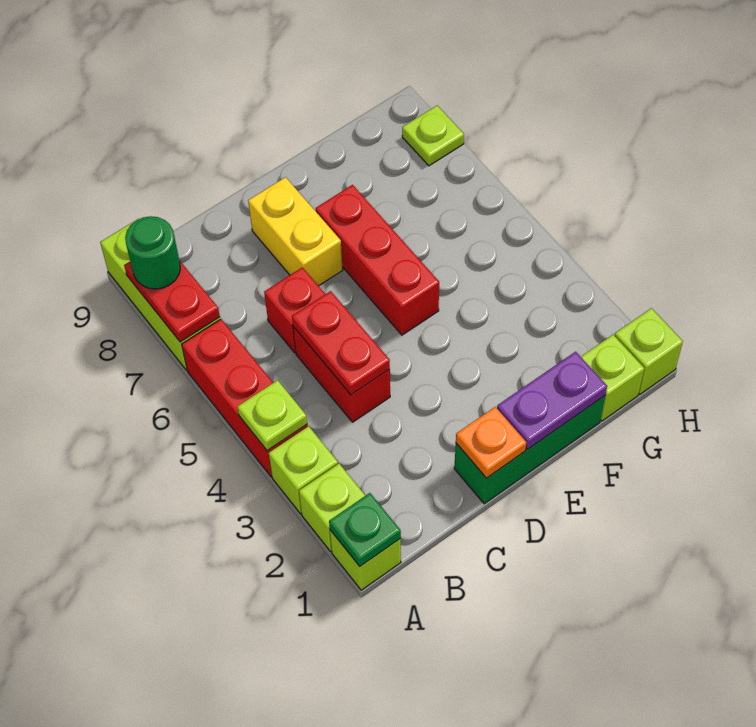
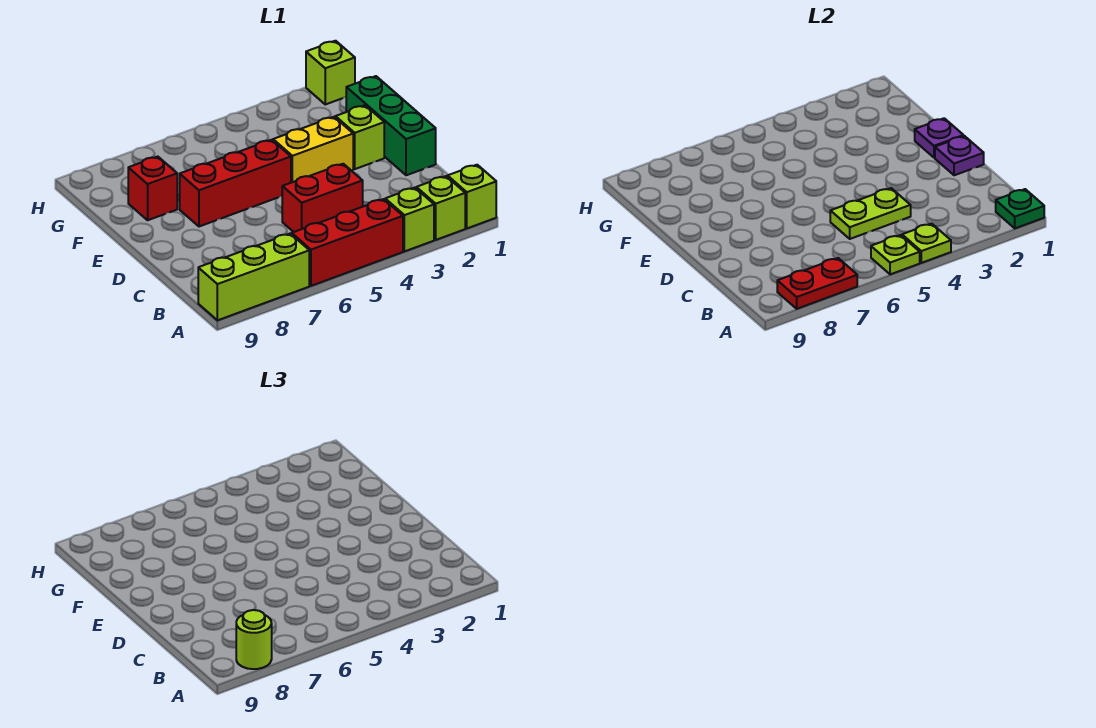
green round brick A8 level 3 -> lime round brick A8 level 3
red plate C4:C5 level 2 -> lime plate C4:C5 level 2
red brick C6 level 1 -> red brick F8 level 1
orange plate D1 level 2 -> purple plate D1 level 2
yellow brick D7:D8 level 1 -> yellow brick E3:E4 level 1
purple plate E1:F1 level 2 -> purple plate E1 level 2
lime brick G1 level 1 -> lime brick E2 level 1
lime plate H8 level 1 -> lime plate A5 level 2

